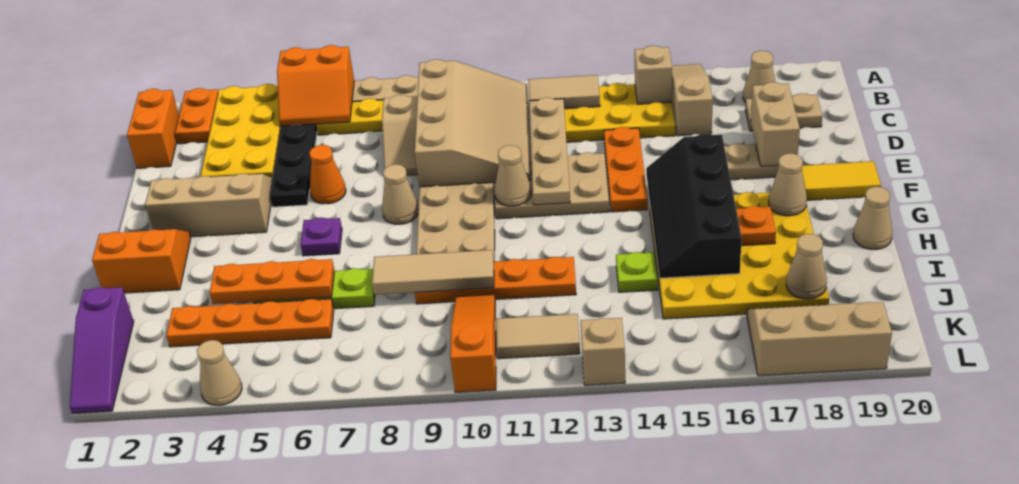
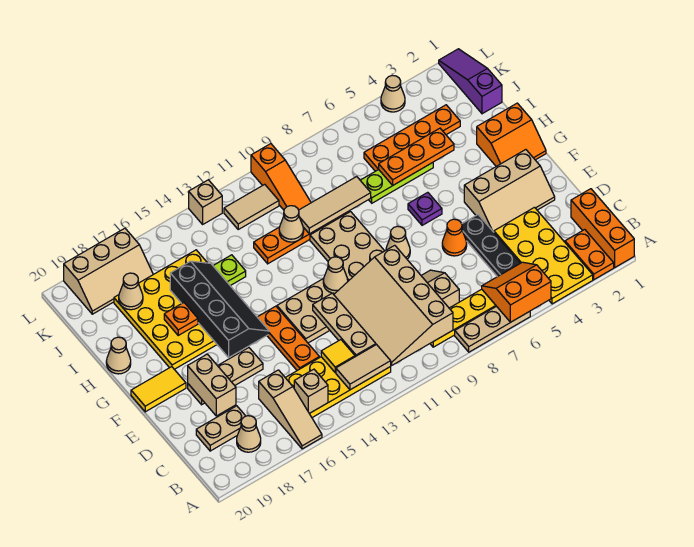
orange brick B1:C1 level 1 -> orange brick A1:C1 level 1
tan plate C12:F12 level 2 -> tan plate C12:E12 level 2
none -> yellow tile C13 level 2
tan cone G18 level 2 -> tan cone I11 level 2

